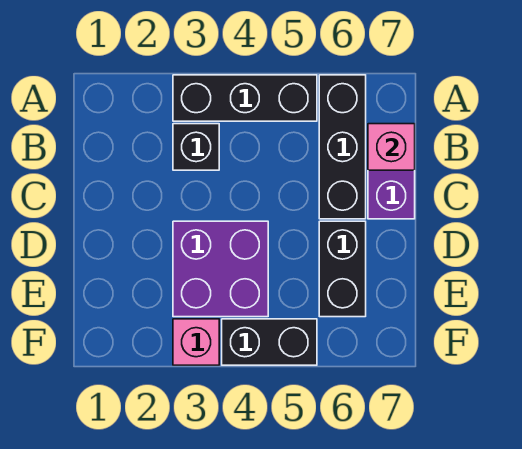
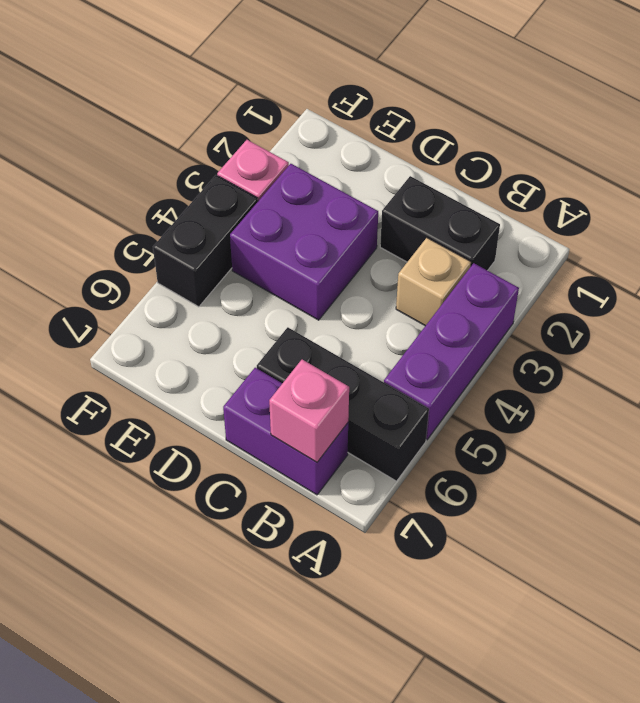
black brick A3:A5 level 1 -> purple brick A3:A5 level 1
black brick B3 level 1 -> tan brick B3 level 1
black brick D6:E6 level 1 -> black brick B2:C2 level 1

